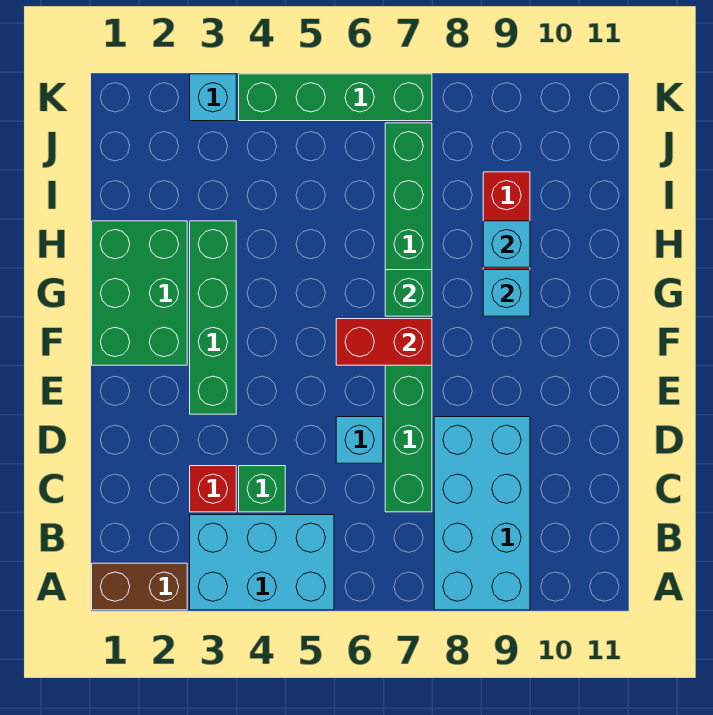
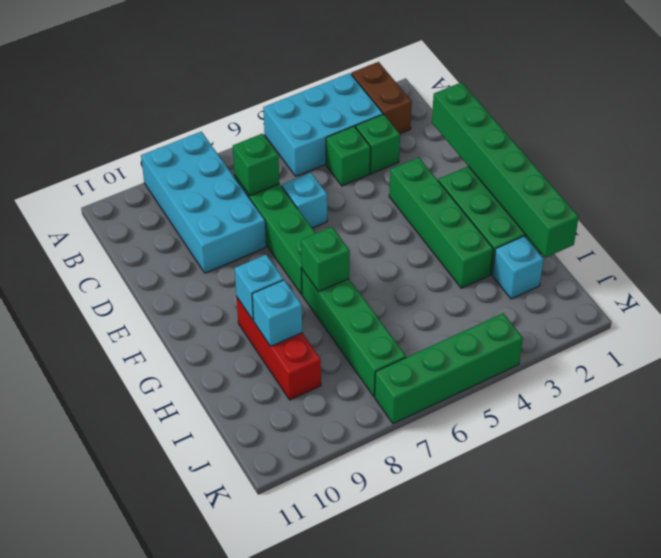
brown brick A1:A2 level 1 -> brown brick A2:B2 level 1
red brick C3 level 1 -> green brick C3 level 1
none -> green brick C7 level 2
none -> green brick D1:I1 level 2
red brick F6:F7 level 2 -> none
cyan brick K3 level 1 -> cyan brick I2 level 1

